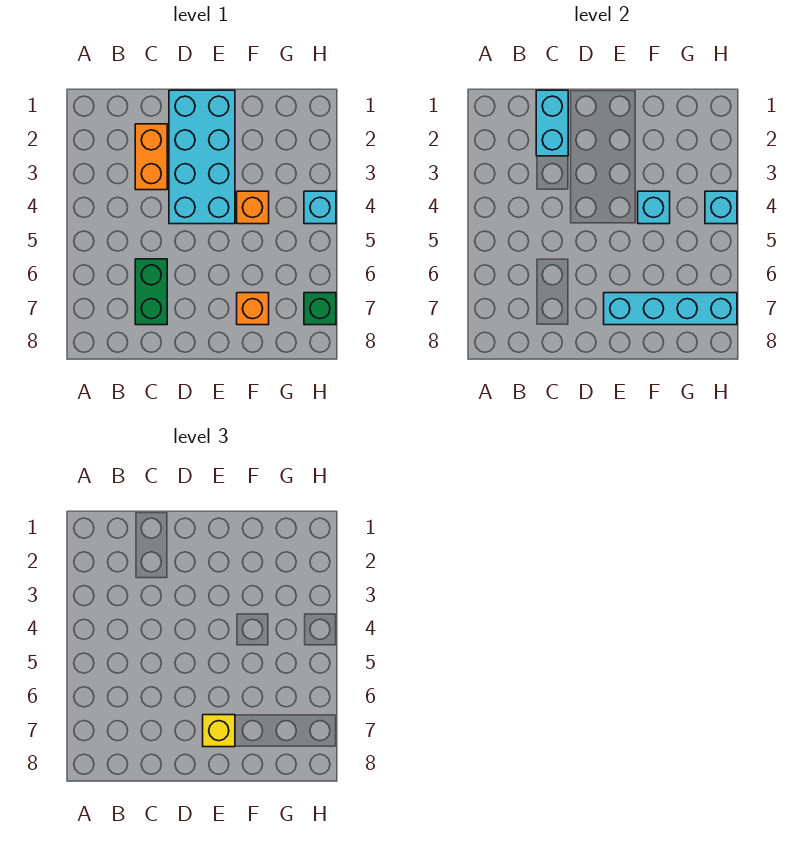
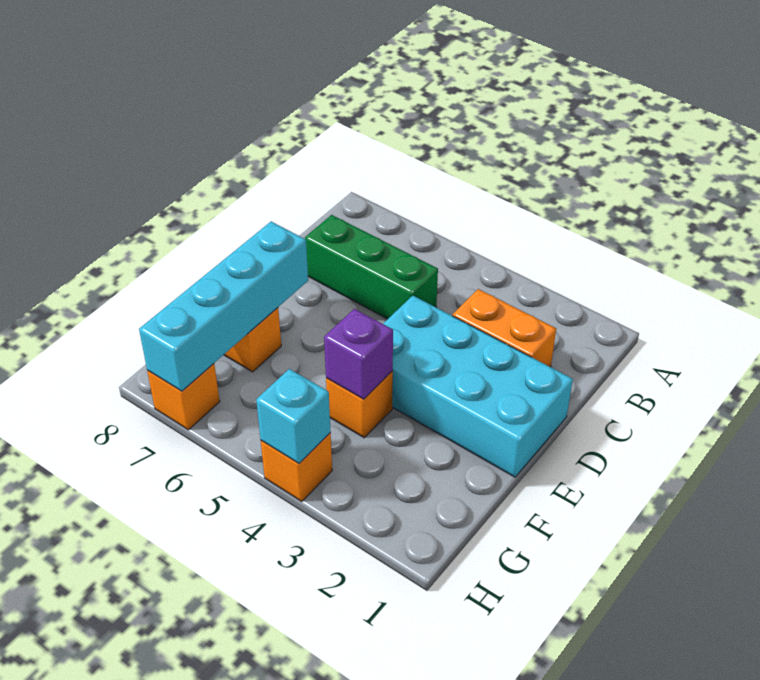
cyan brick C1:C2 level 2 -> none
green brick C6:C7 level 1 -> green brick C5:C7 level 1
yellow brick E7 level 3 -> none
cyan brick F4 level 2 -> purple brick F4 level 2
cyan brick H4 level 1 -> orange brick H4 level 1
green brick H7 level 1 -> orange brick H7 level 1

